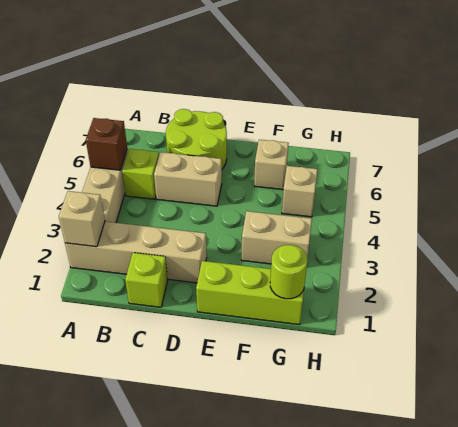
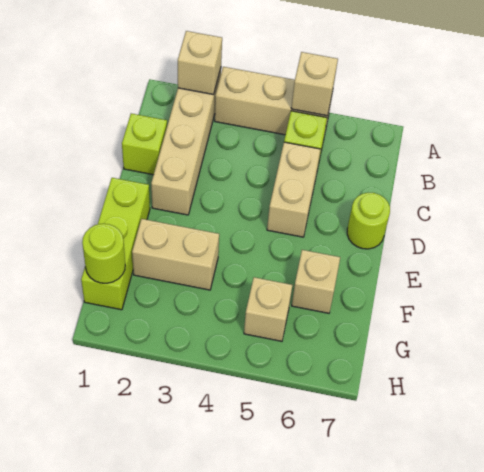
brown brick A5 level 2 -> tan brick A5 level 2
lime round brick C6:D7 level 1 -> lime round brick D7 level 1
tan brick F3:G3 level 1 -> tan brick F2:F3 level 1

